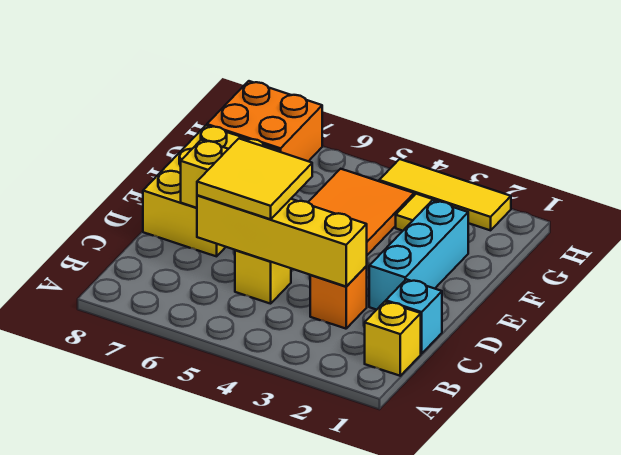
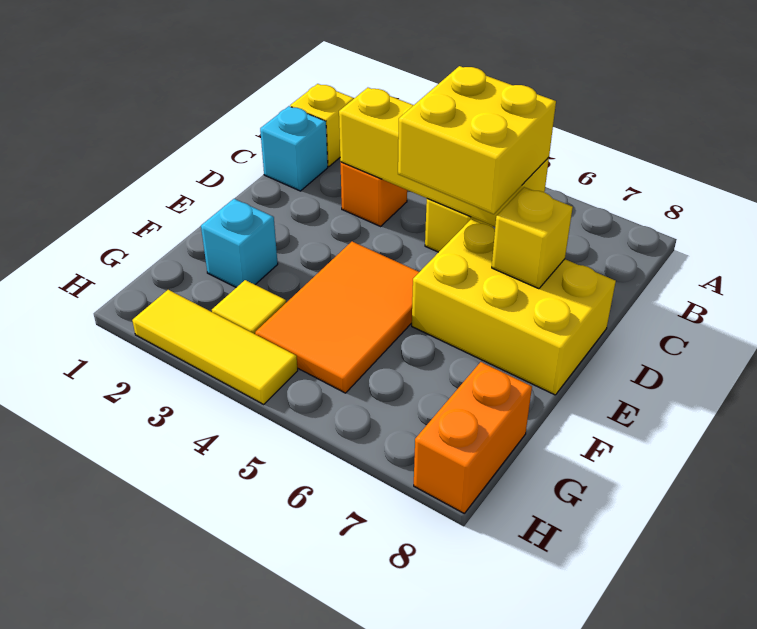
yellow tile C5:D6 level 3 -> yellow brick C5:D6 level 3
cyan brick D2:F2 level 1 -> cyan brick F2 level 1
yellow brick D7:F8 level 1 -> yellow brick D6:E8 level 1
orange brick G7:H8 level 1 -> orange brick G8:H8 level 1

